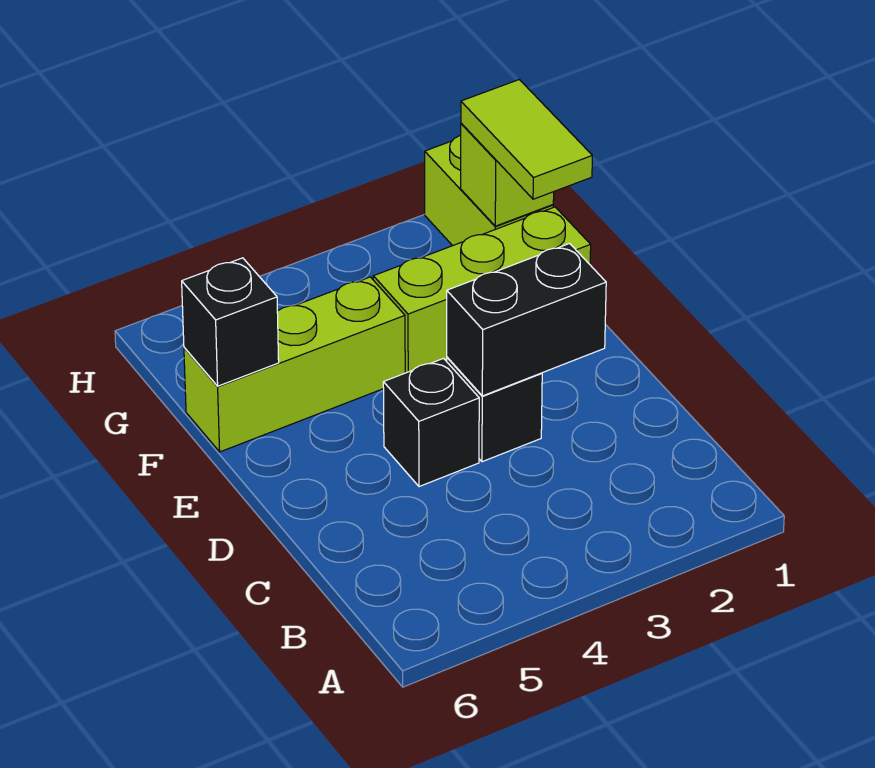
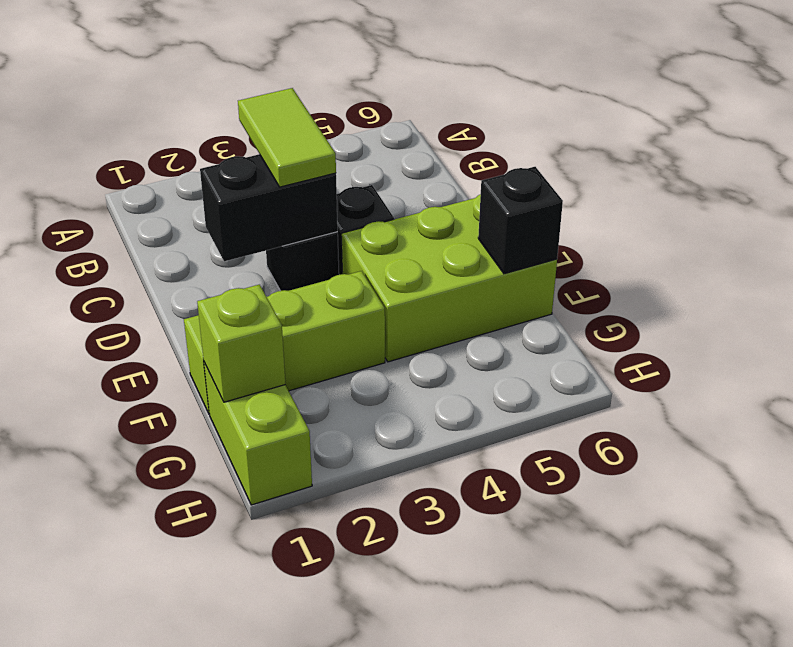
lime tile F1:G1 level 3 -> lime tile C3:D3 level 3
lime brick F4:F6 level 1 -> lime brick E4:F6 level 1

